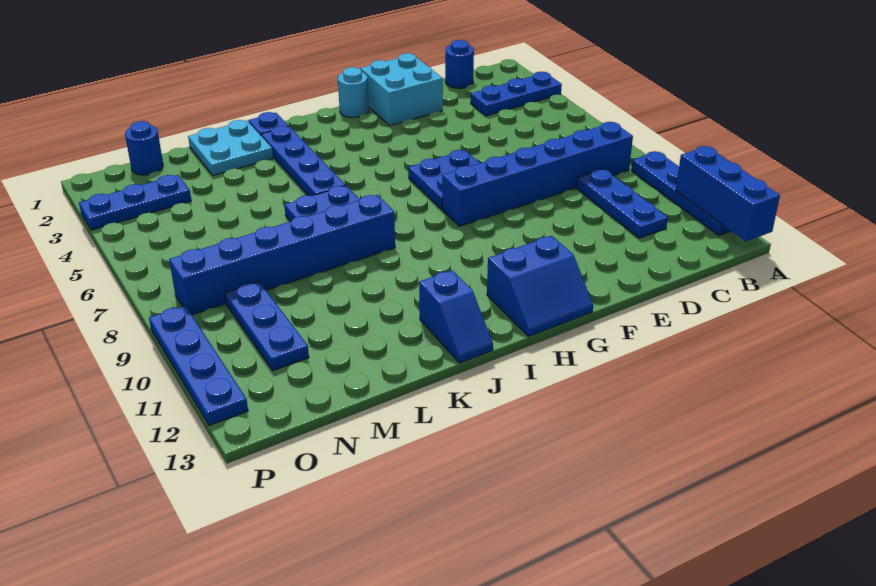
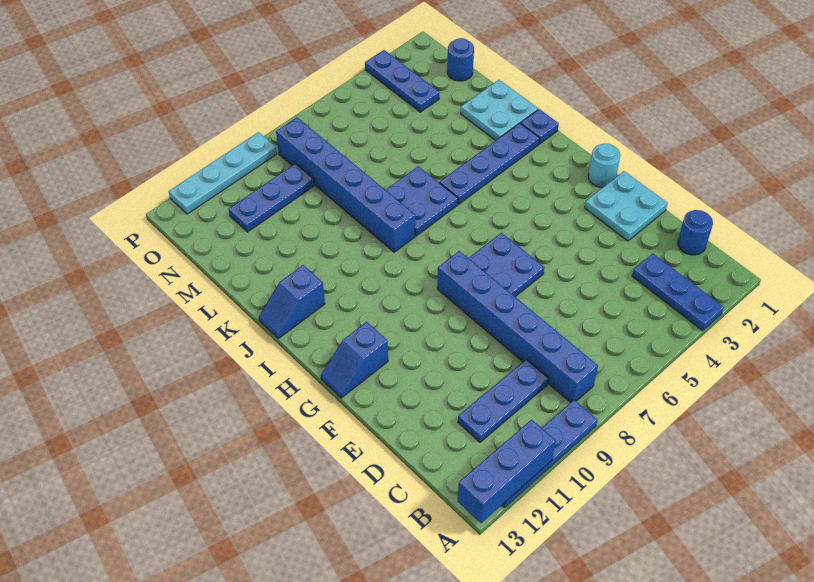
cyan brick E1:F2 level 1 -> cyan plate E1:F2 level 1
blue slope G12:H13 level 1 top 12 -> blue slope G12:G13 level 1 top 12
blue plate P9:P12 level 1 -> cyan plate P9:P12 level 1

